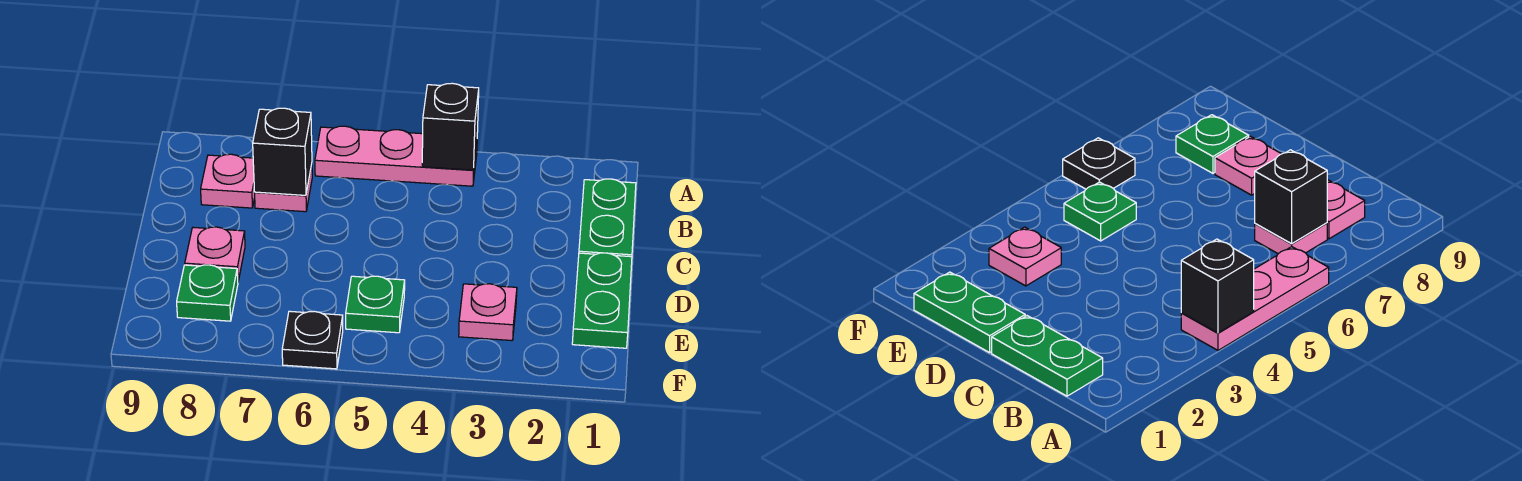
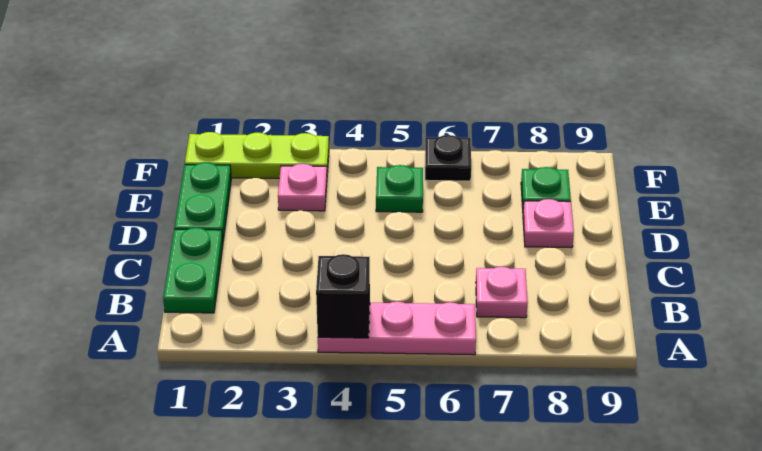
black brick B7 level 2 -> none
pink plate B8 level 1 -> none
none -> lime plate F1:F3 level 1

